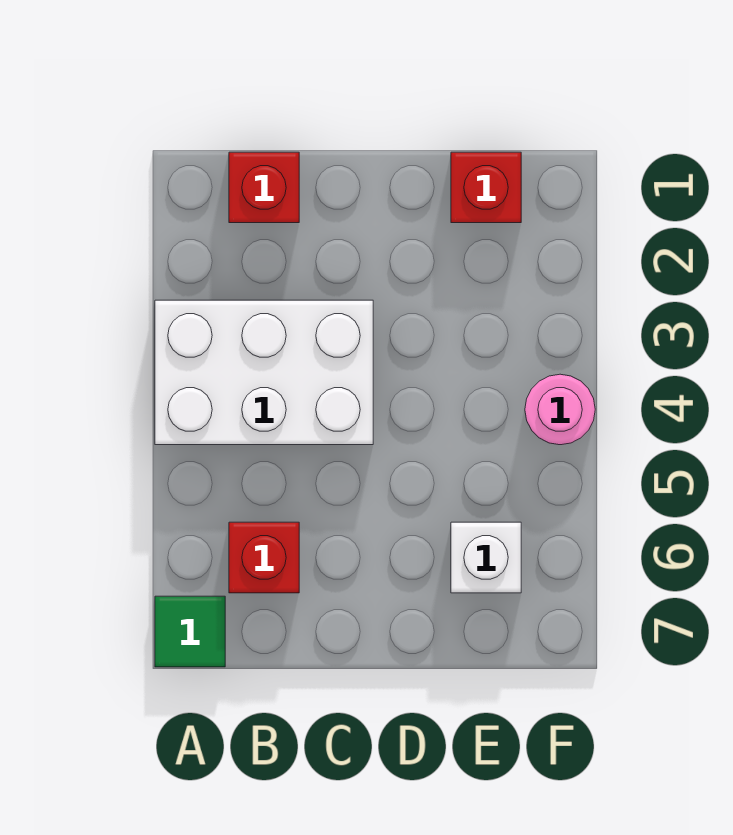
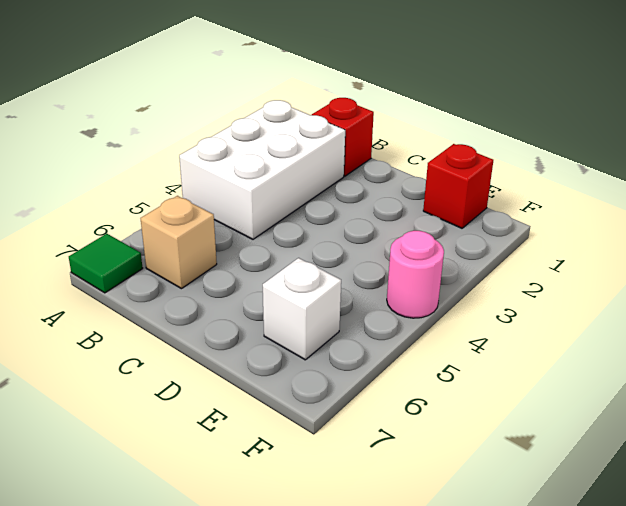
white brick A3:C4 level 1 -> white brick A2:B4 level 1
red brick B6 level 1 -> tan brick B6 level 1

